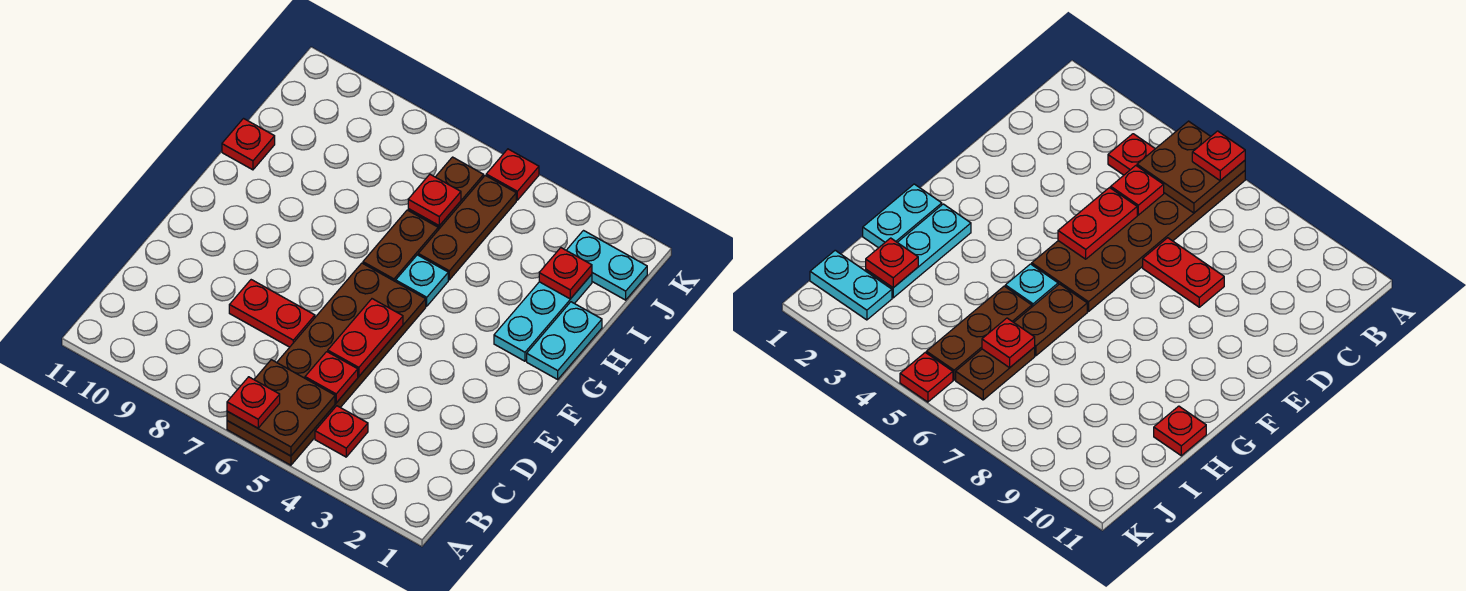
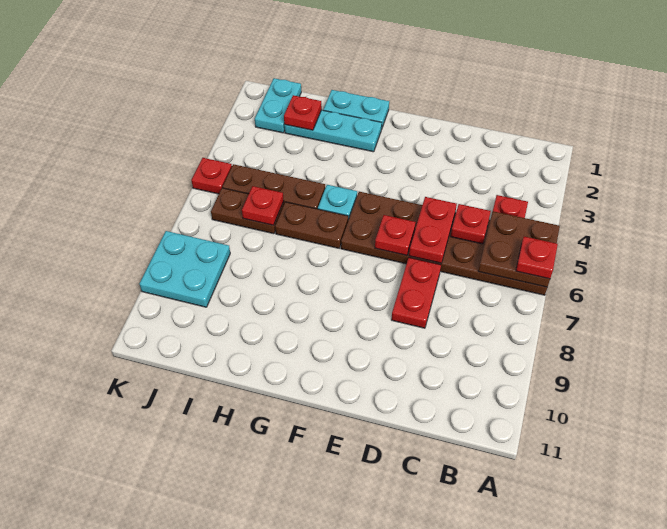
red plate D5:E5 level 2 -> red plate D5:D6 level 2
red plate H11 level 1 -> red plate E6 level 2
none -> cyan plate J8:K9 level 1

